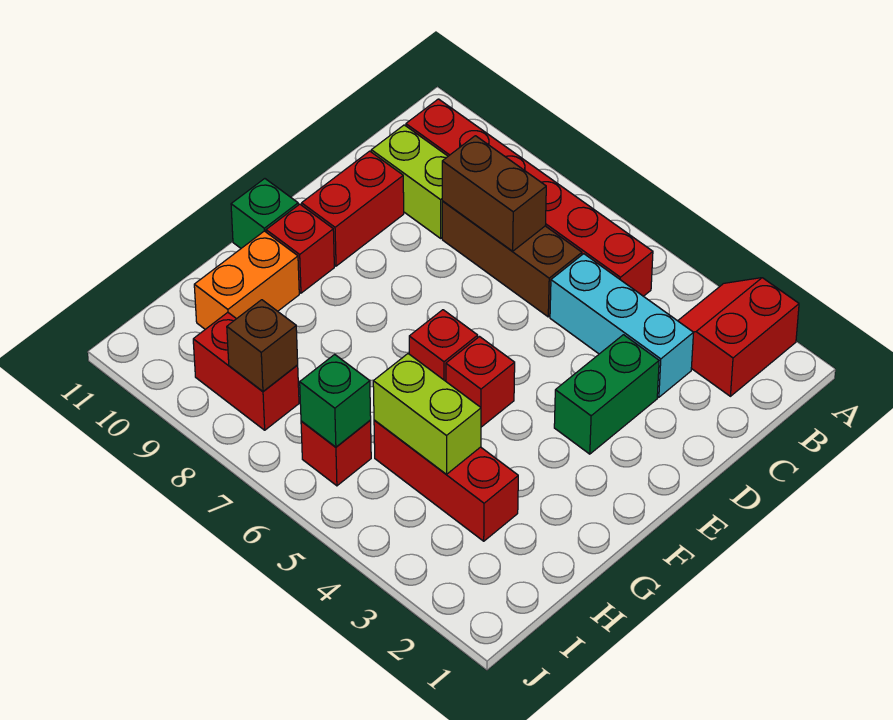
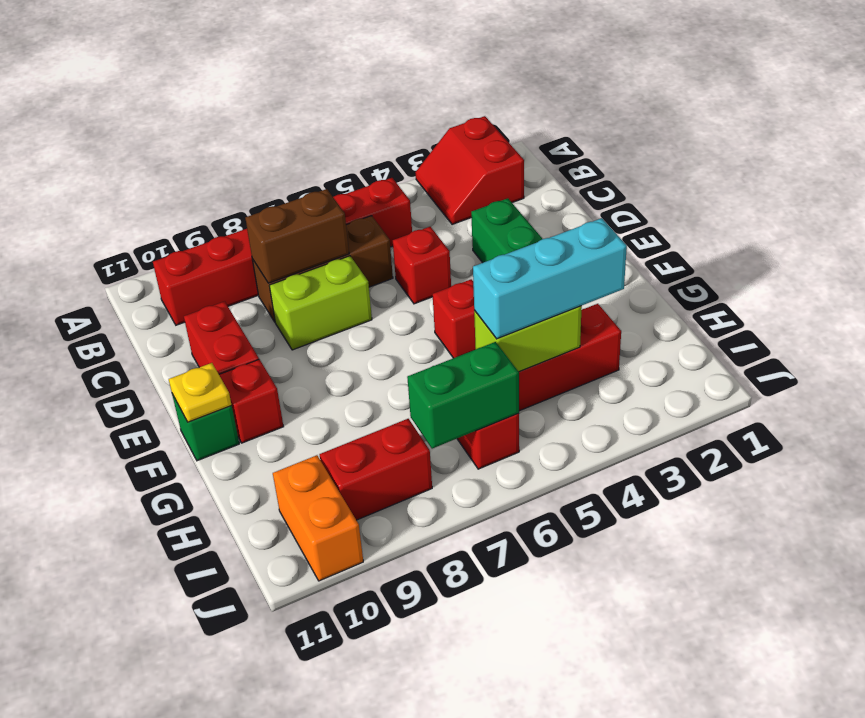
cyan brick C3:C5 level 1 -> cyan brick H3:H5 level 3
lime brick C9:C10 level 1 -> lime brick D7:D8 level 1
red brick F6 level 1 -> red brick D5 level 1
none -> yellow plate F11 level 2
orange brick G10:H10 level 1 -> orange brick I10:J10 level 1
green brick I6 level 2 -> green brick I6:I7 level 2
brown brick I8 level 2 -> none

